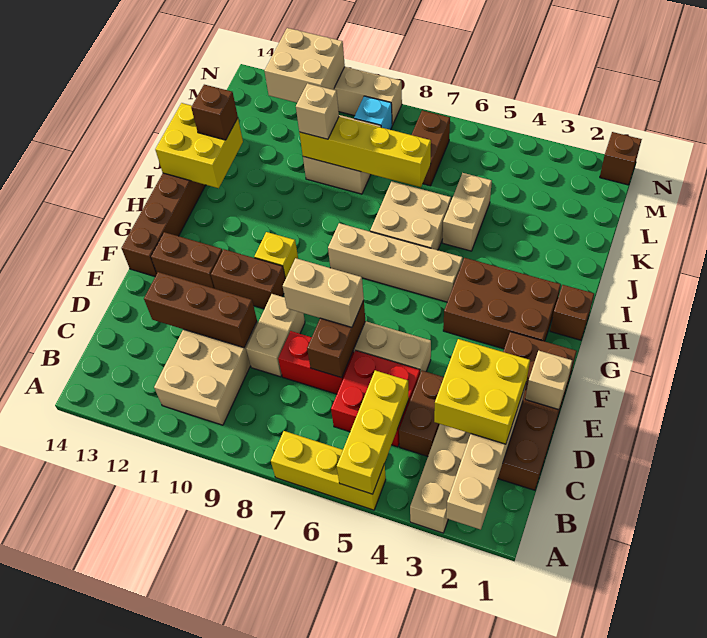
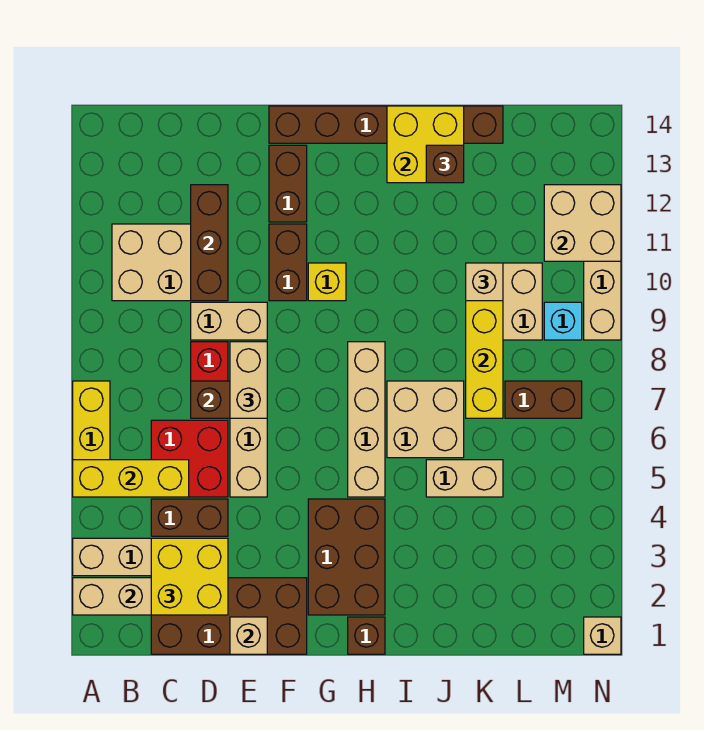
brown brick N1 level 1 -> tan brick N1 level 1

